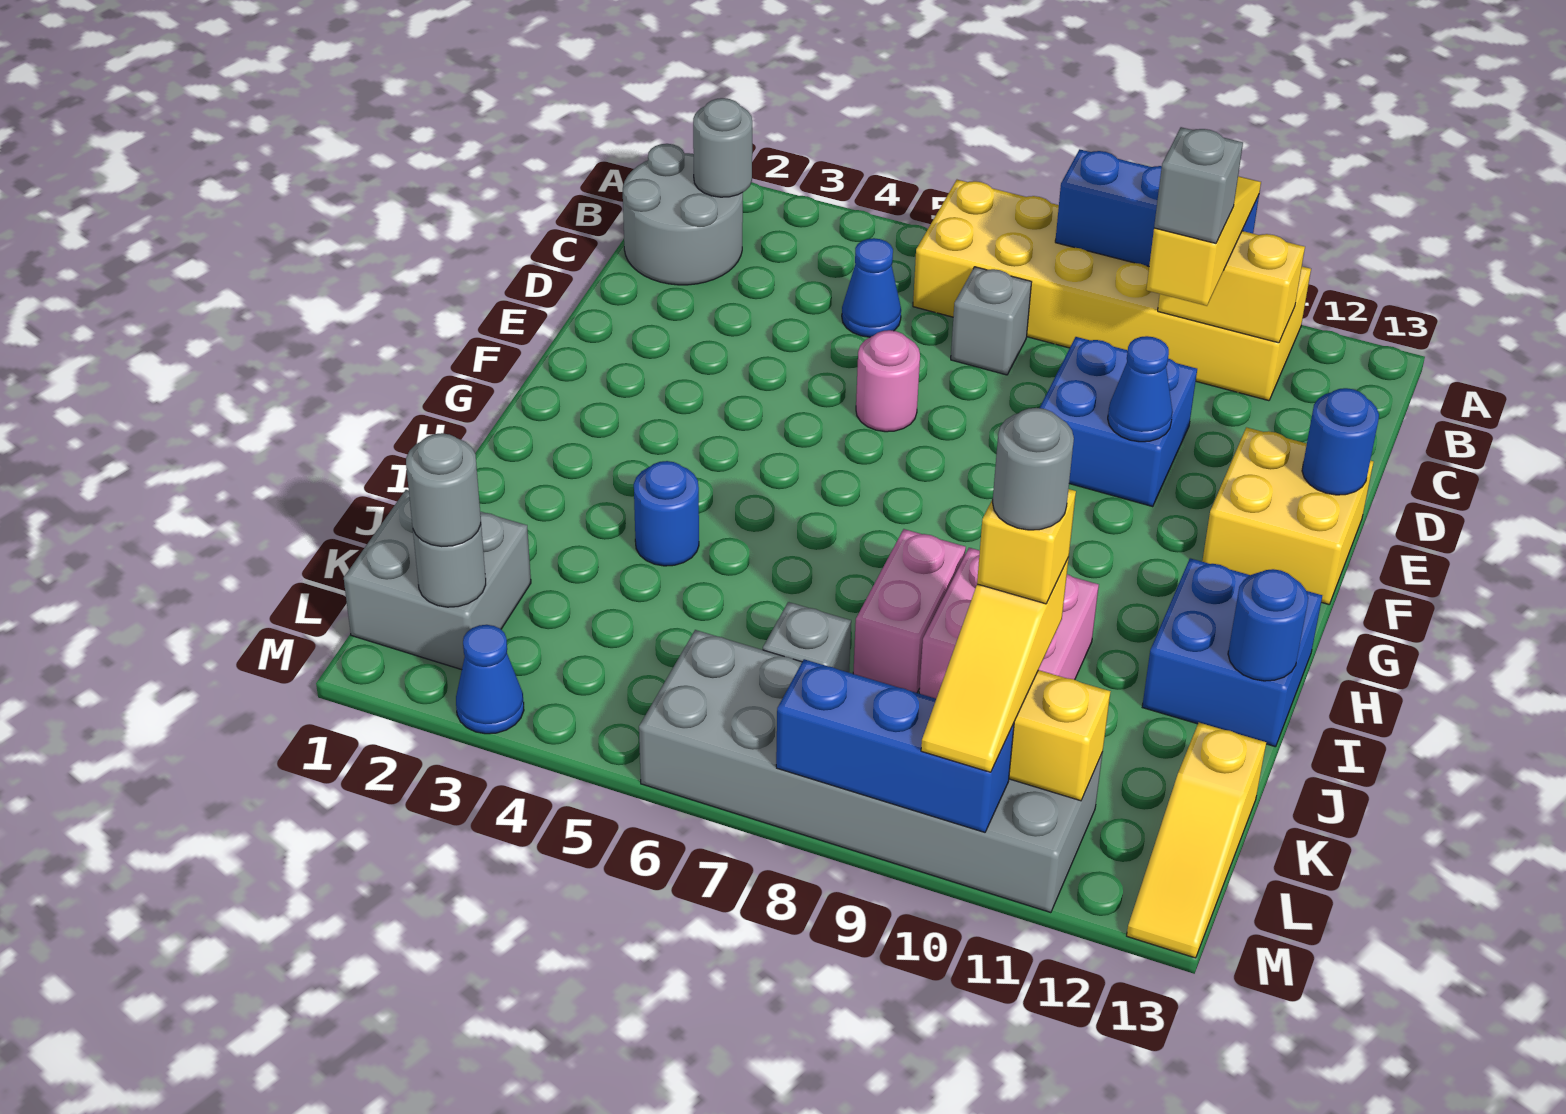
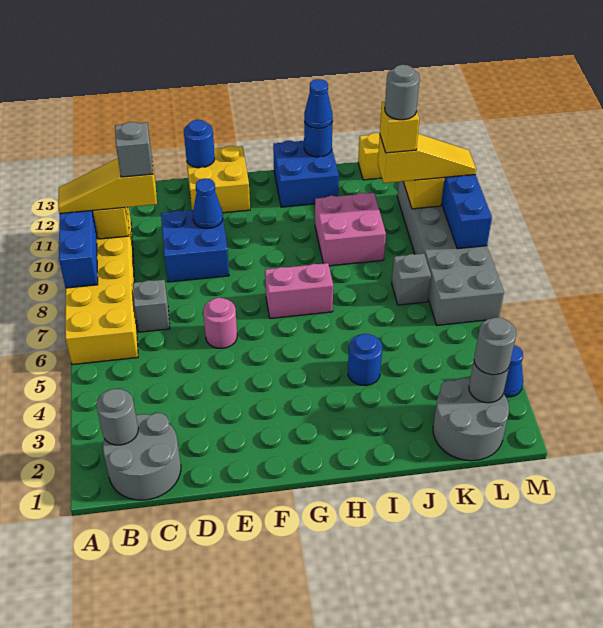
blue cone C5 level 1 -> blue cone I13 level 3
pink brick I8:J8 level 1 -> pink brick G7:H7 level 1
grey brick K1:L2 level 1 -> grey round brick K1:L2 level 1

